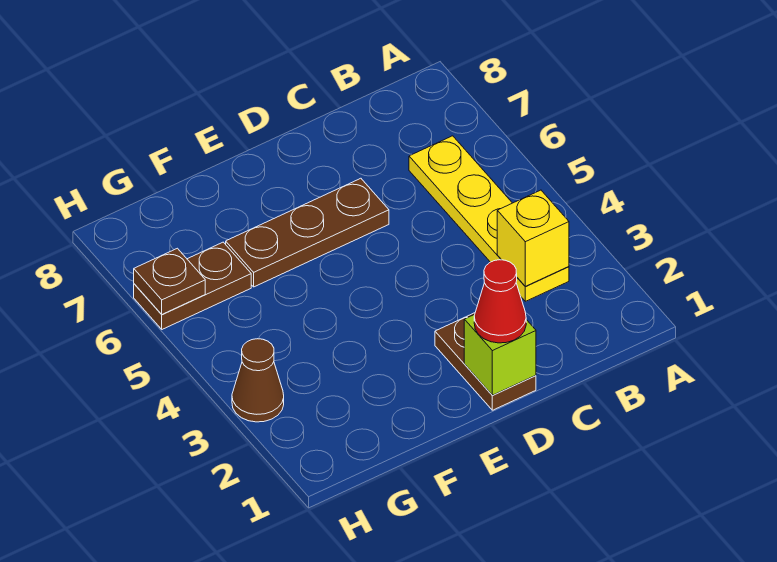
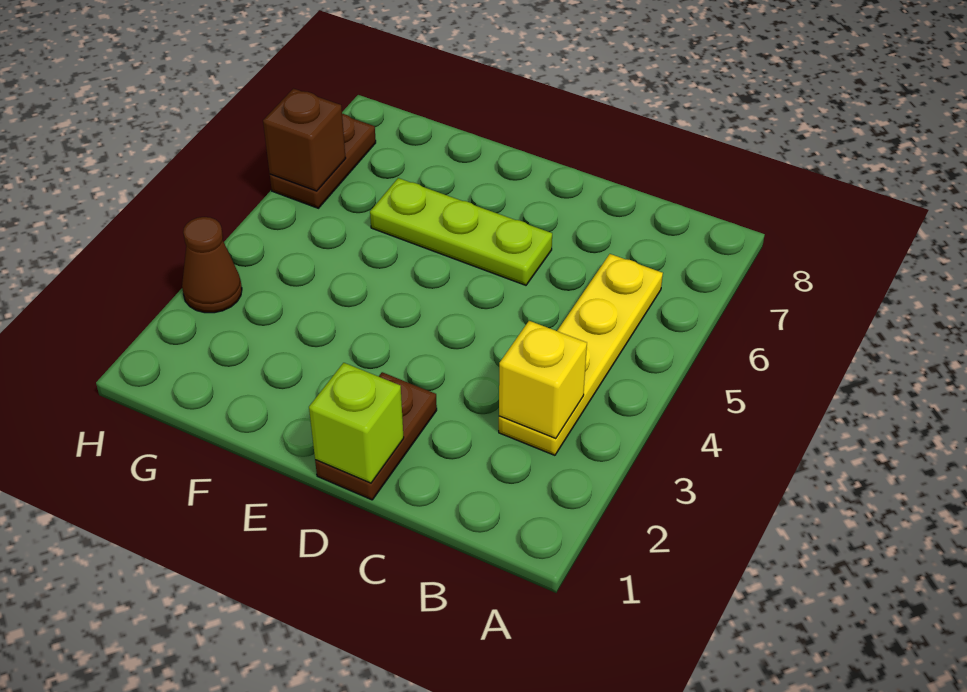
red cone D1 level 3 -> none
brown plate D6:F6 level 1 -> lime plate D6:F6 level 1
brown plate G6:H6 level 1 -> brown plate H6:H7 level 1
brown plate H6 level 2 -> brown brick H6 level 2

